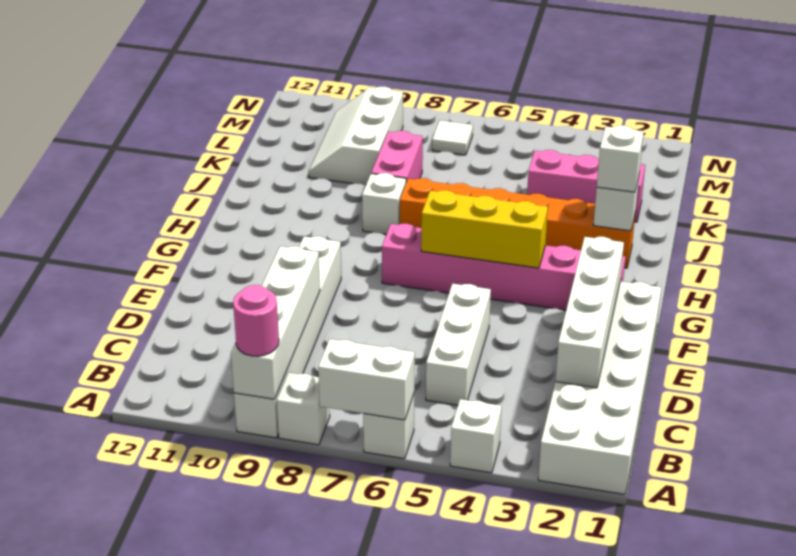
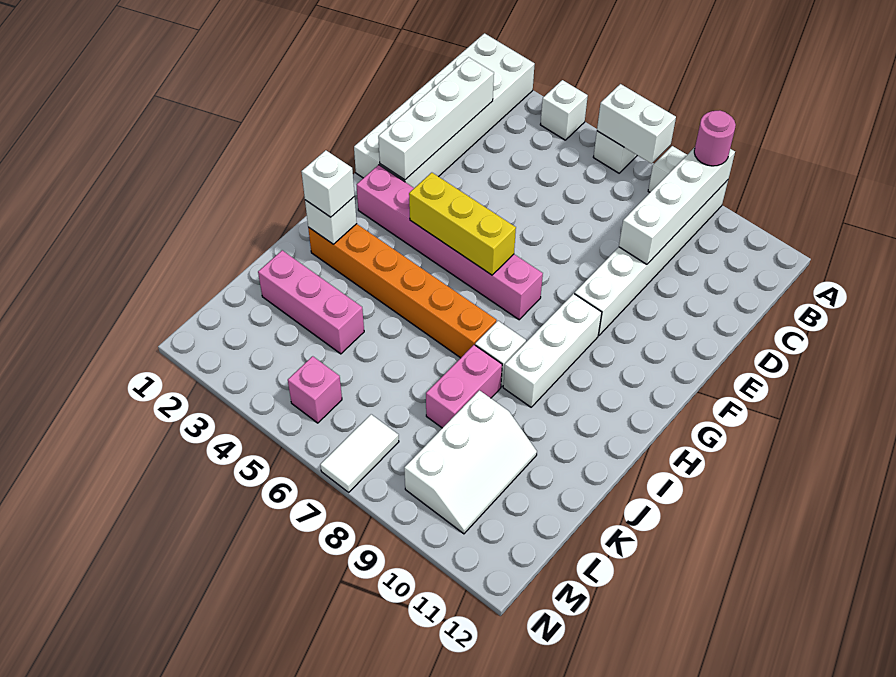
white brick C5:E5 level 1 -> white brick G9:I9 level 1
none -> pink brick M5 level 1
white tile M7 level 1 -> white tile M7:N7 level 1

